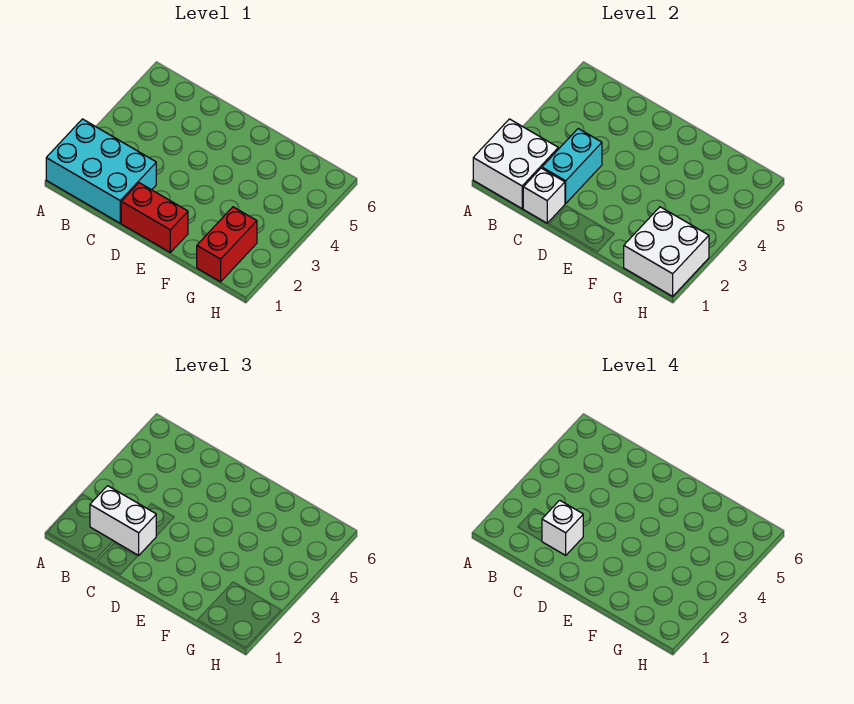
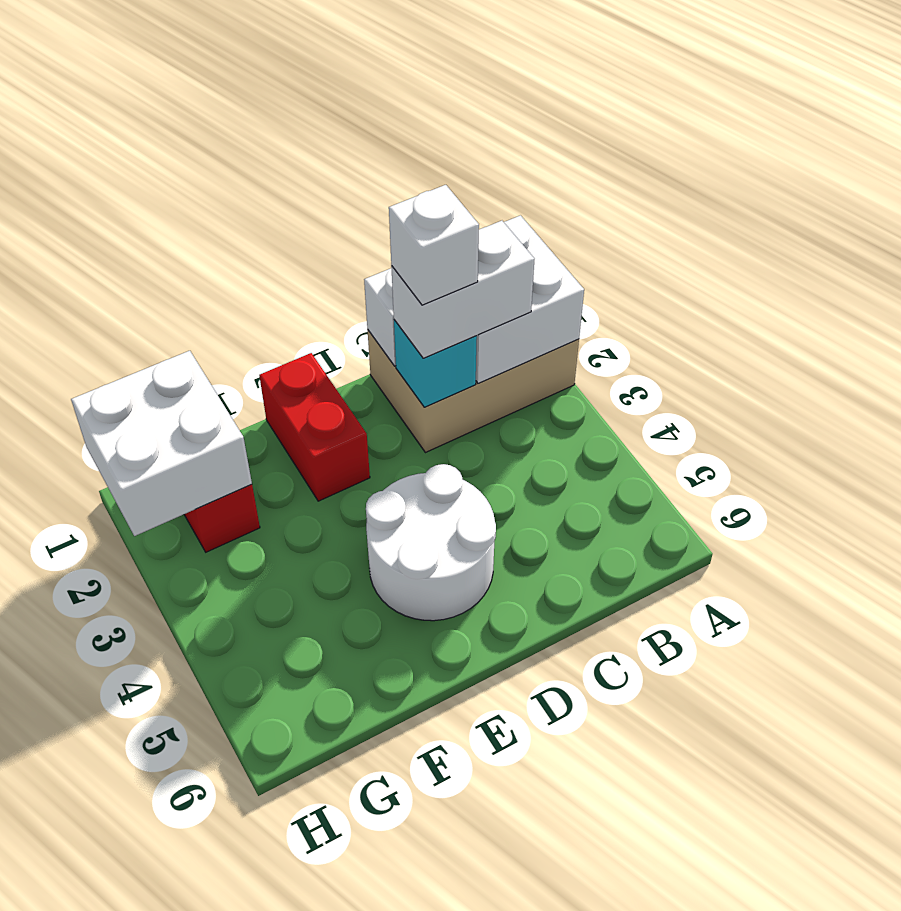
cyan brick A1:C2 level 1 -> tan brick A1:C2 level 1
cyan brick C2:C3 level 2 -> cyan brick C2 level 2
red brick D1:E1 level 1 -> red brick E1:E2 level 1
none -> white round brick D4:E5 level 1

